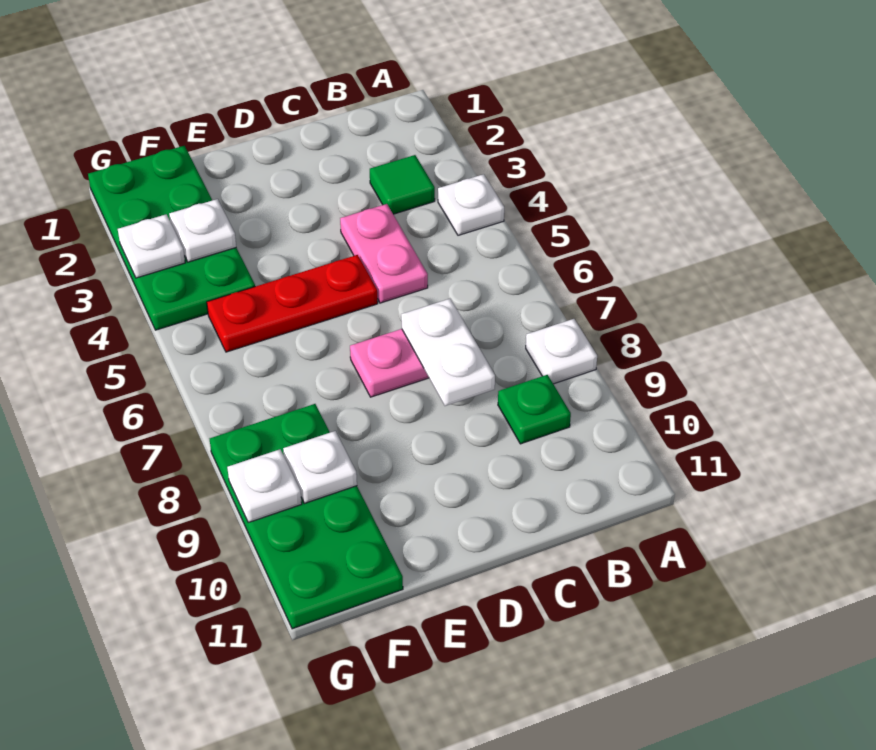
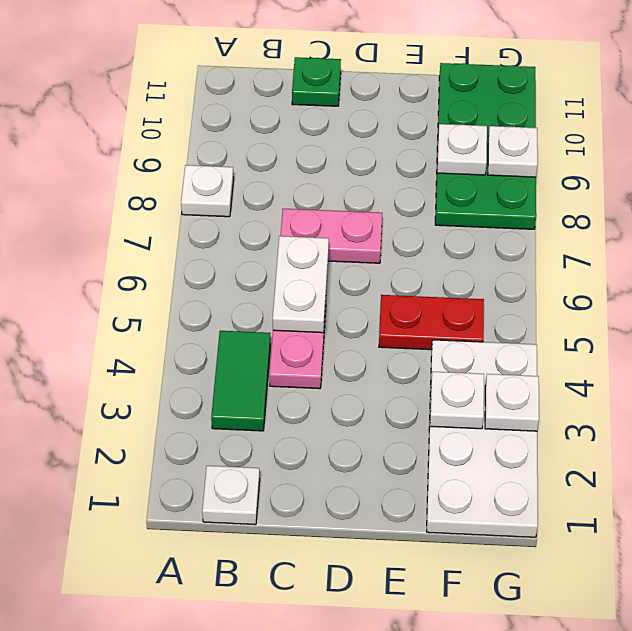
white plate A4 level 1 -> white plate B1 level 1
green tile B3 level 1 -> green tile B3:B4 level 1
green plate B9 level 1 -> green plate C11 level 1
white plate C7:C8 level 2 -> white plate C5:C6 level 2
red plate D5:F5 level 1 -> red plate E5:F5 level 1
green plate F1:G4 level 1 -> white plate F1:G4 level 1

